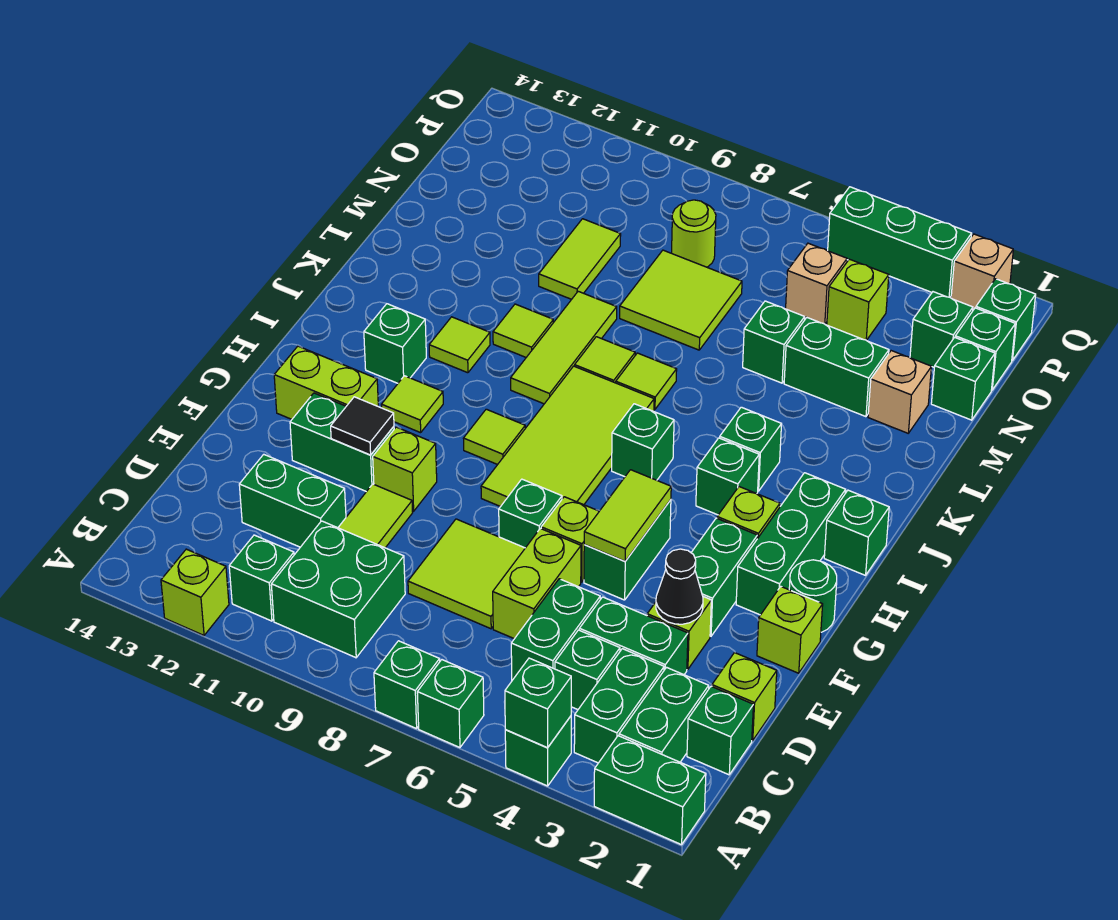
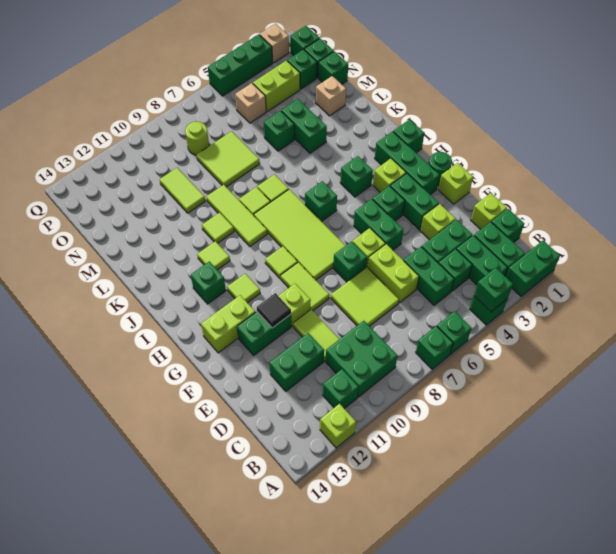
black cone E3 level 2 -> none
lime tile F5:G5 level 2 -> lime tile F9:G9 level 1
green brick J4 level 1 -> green brick G4 level 1
green brick M3:M4 level 1 -> green brick L4:M4 level 1
lime brick O4 level 1 -> lime brick O3:O4 level 1

